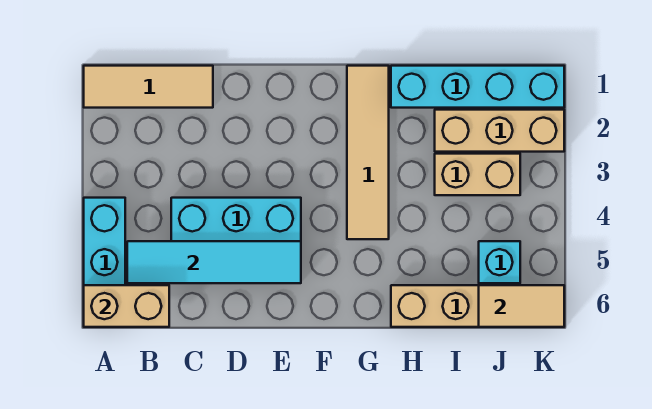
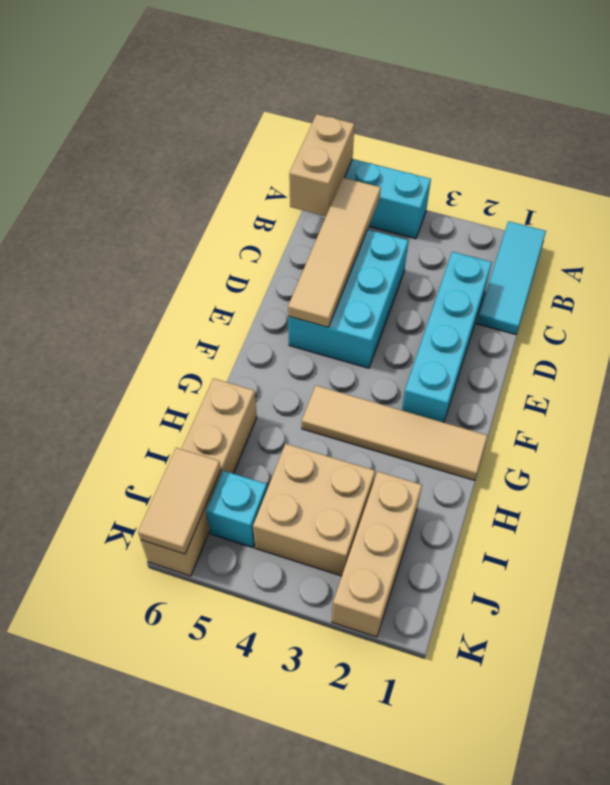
tan tile A1:C1 level 1 -> cyan tile A1:C1 level 1
cyan tile B5:E5 level 2 -> tan tile B5:E5 level 2
cyan brick H1:K1 level 1 -> cyan brick C2:F2 level 1
tan brick I3:J3 level 1 -> tan brick I3:J4 level 1

